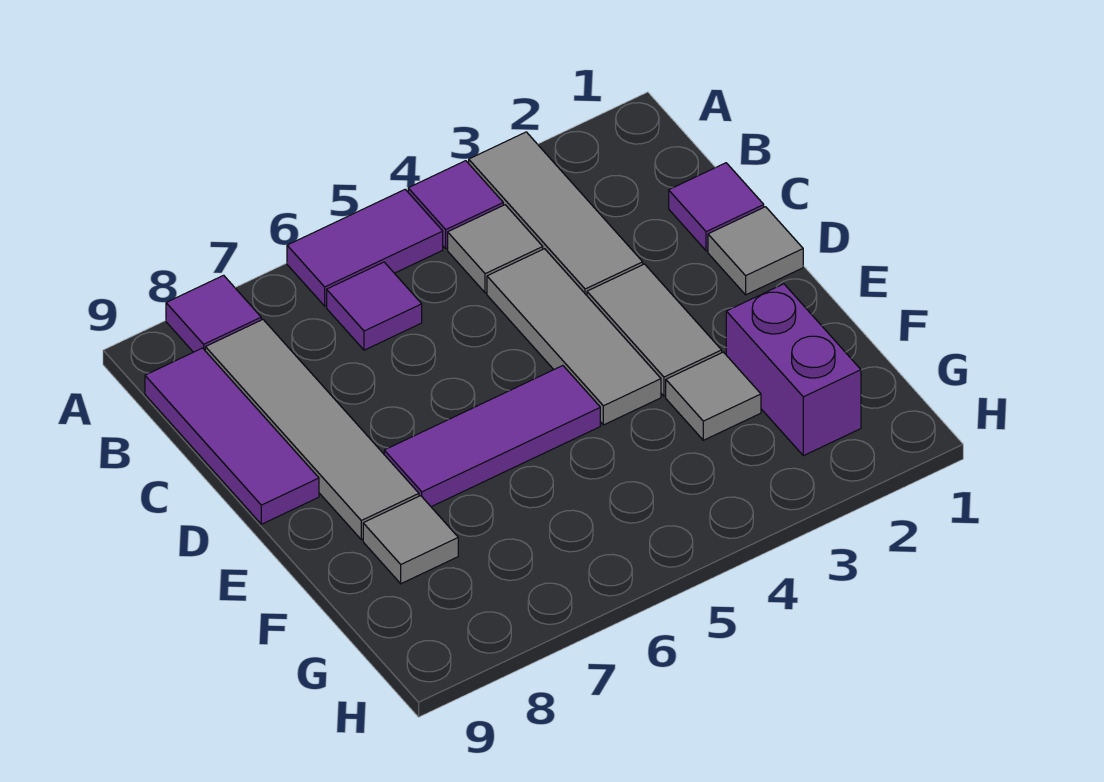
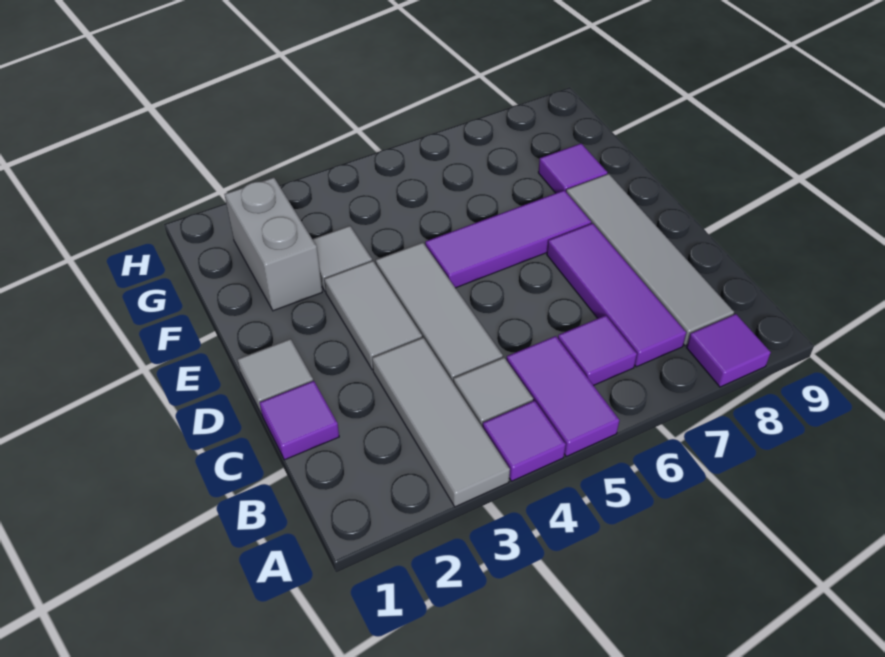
purple tile A5:A6 level 1 -> purple tile A5:B5 level 1
purple tile B9:D9 level 1 -> purple tile B7:D7 level 1
purple brick F2:G2 level 1 -> grey brick F2:G2 level 1
grey tile F8 level 1 -> purple tile F8 level 1

